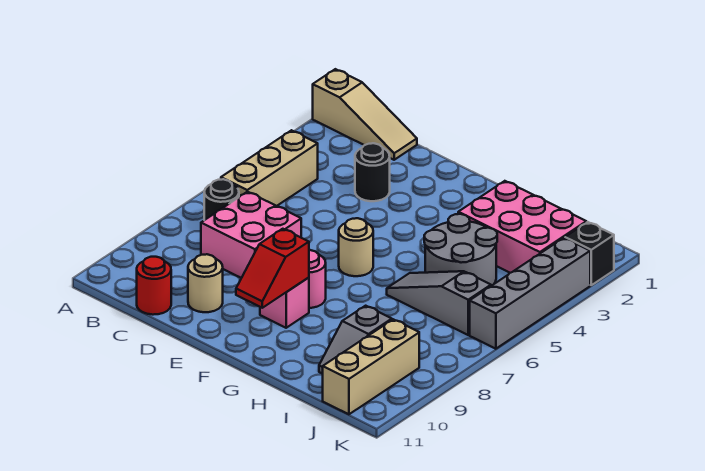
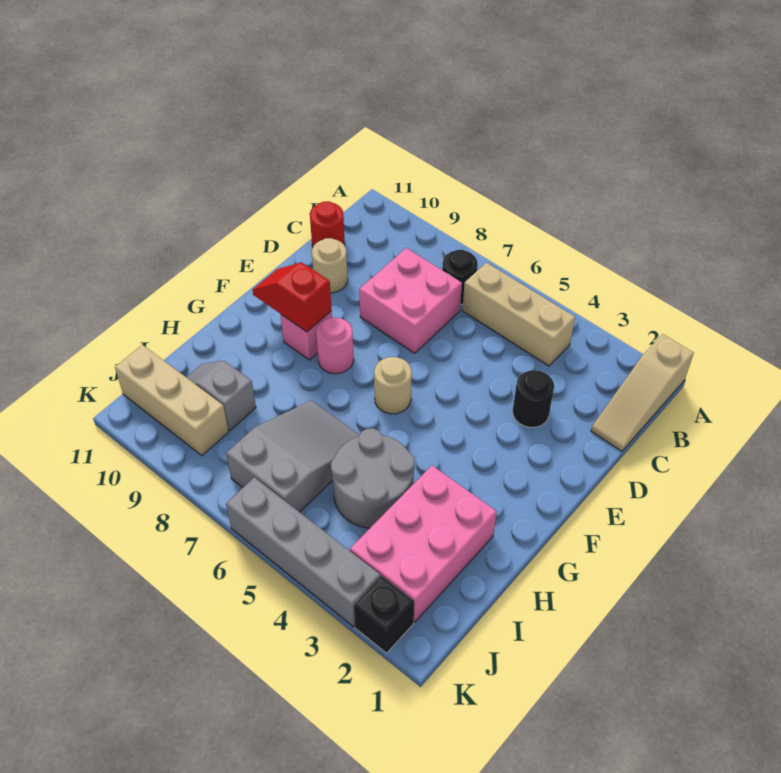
grey slope H6:J6 level 1 top J -> grey slope H6:J7 level 1 top J

